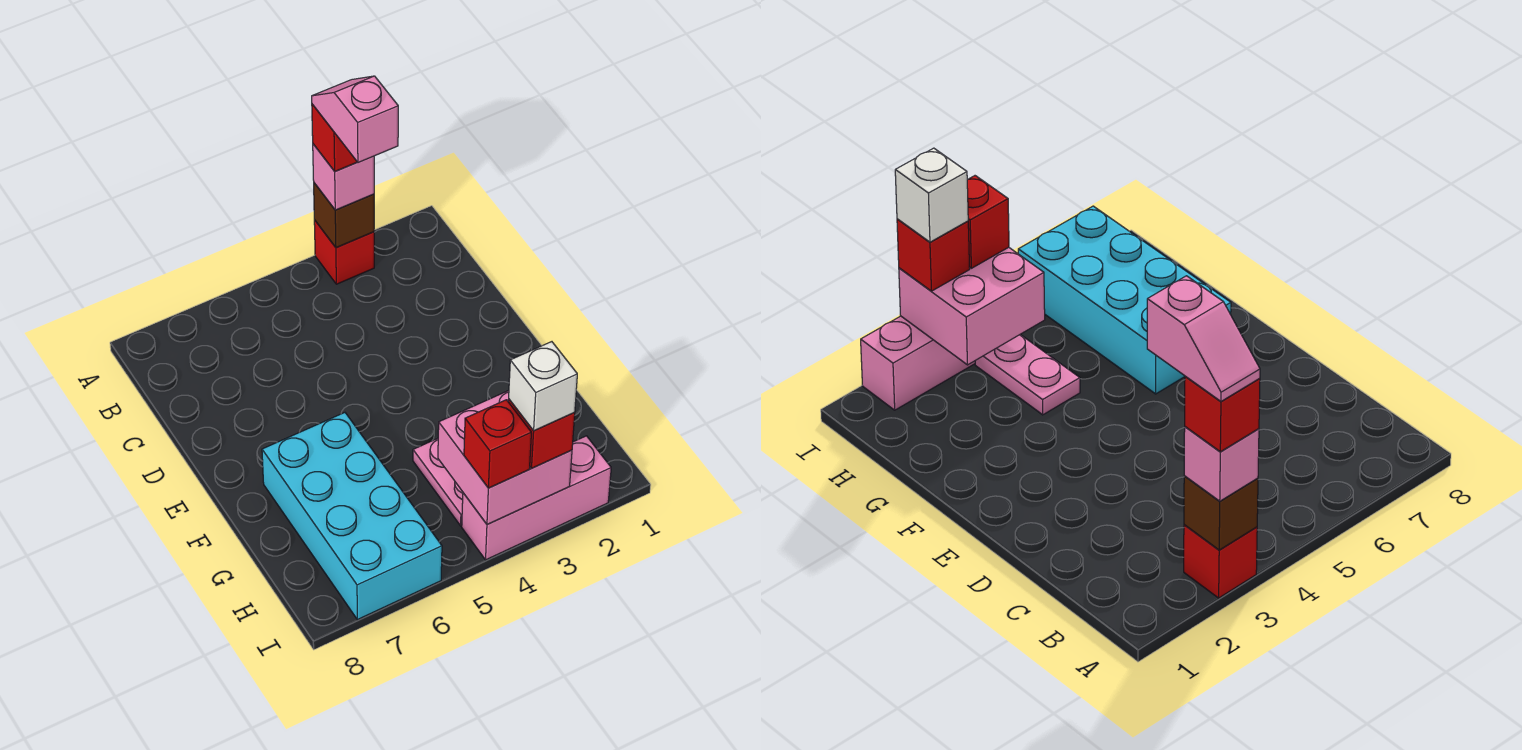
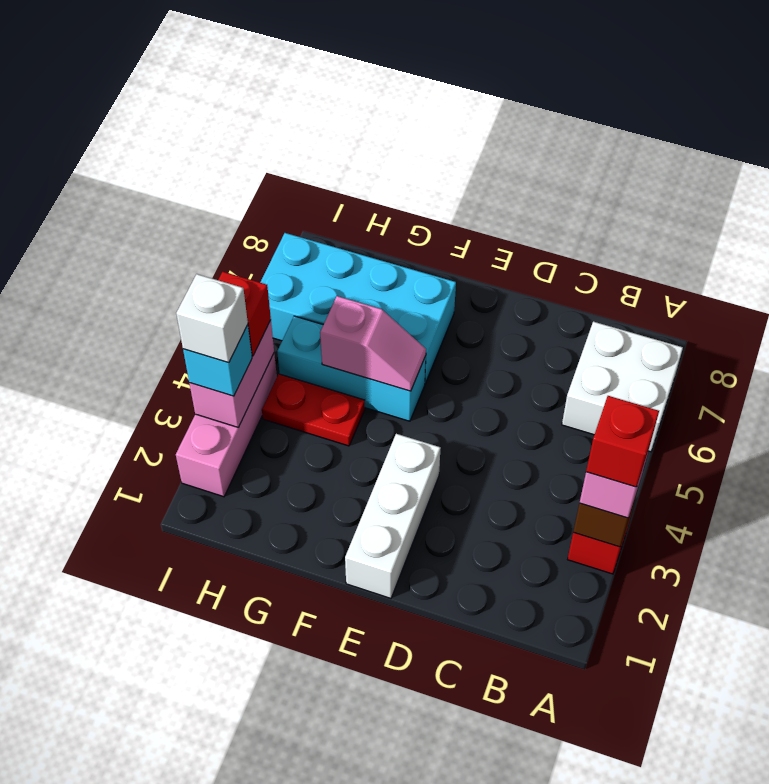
pink slope A3:B3 level 5 top B -> pink slope F5:G5 level 2 top G
none -> white brick A6:B7 level 1
none -> white brick E1:E3 level 1
none -> cyan brick F5:H5 level 1
pink plate G4:H4 level 1 -> red plate G4:H4 level 1
pink brick H3:I4 level 2 -> pink brick I3:I4 level 2
red brick I3 level 3 -> cyan brick I3 level 3

